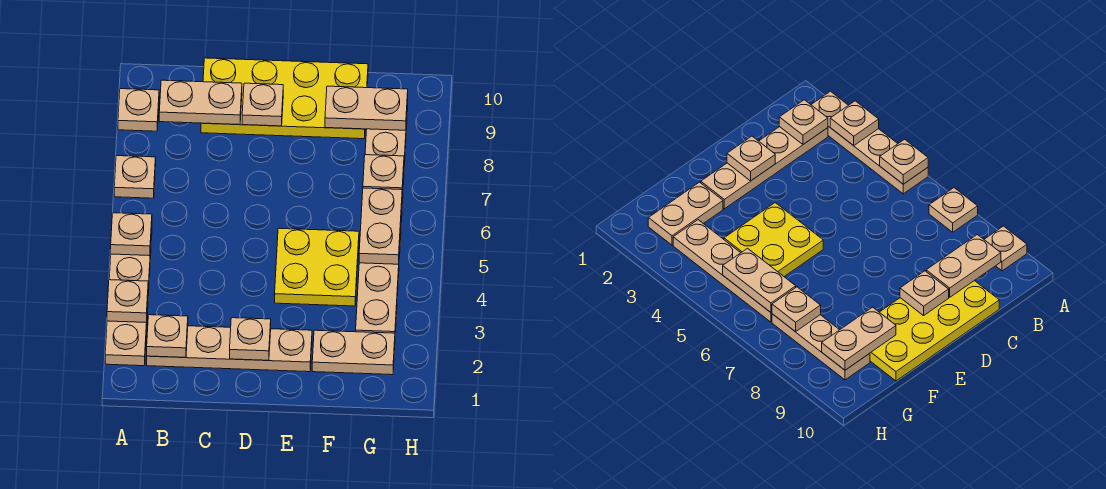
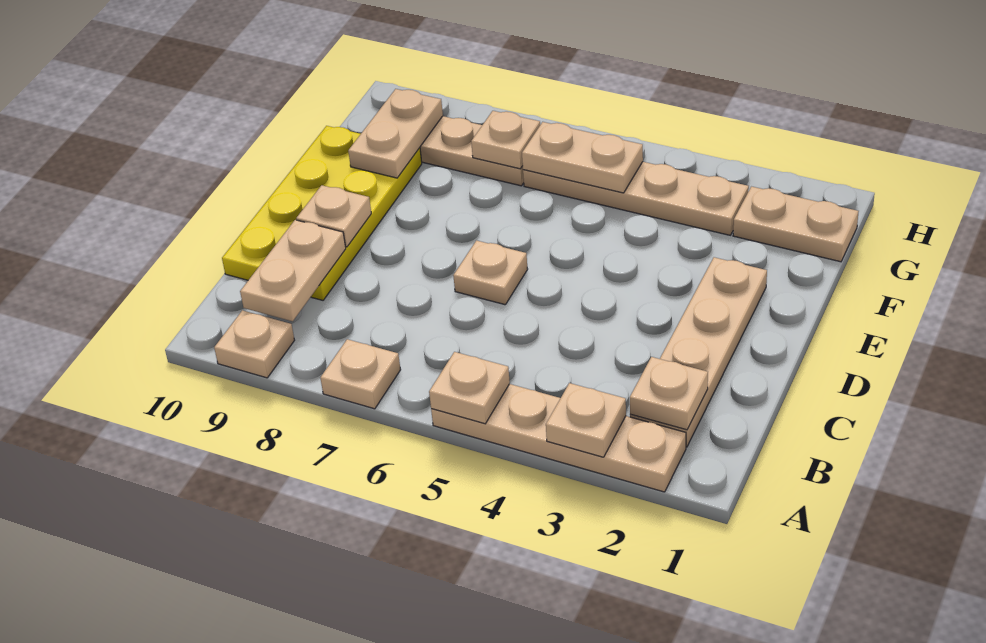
tan plate D2 level 2 -> tan plate D6 level 1
yellow plate E4:F5 level 1 -> none
tan plate F2:G2 level 1 -> tan plate G1:G2 level 1

